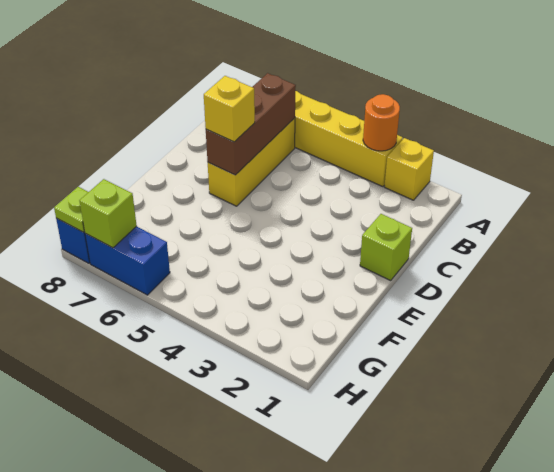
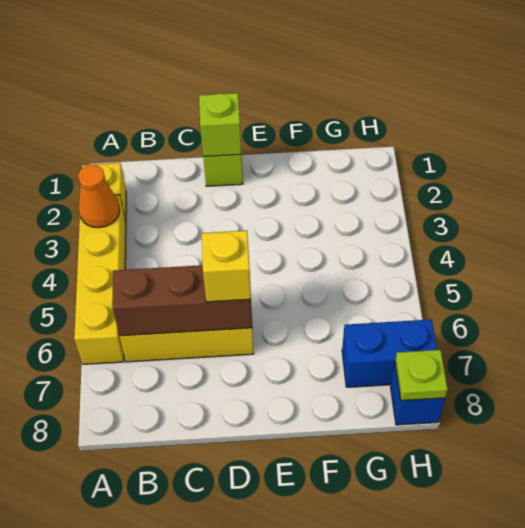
orange round brick A3 level 2 -> orange cone A3 level 2
blue brick H6:H7 level 1 -> blue brick G7:H7 level 1
lime brick H7 level 2 -> lime brick D1 level 2

